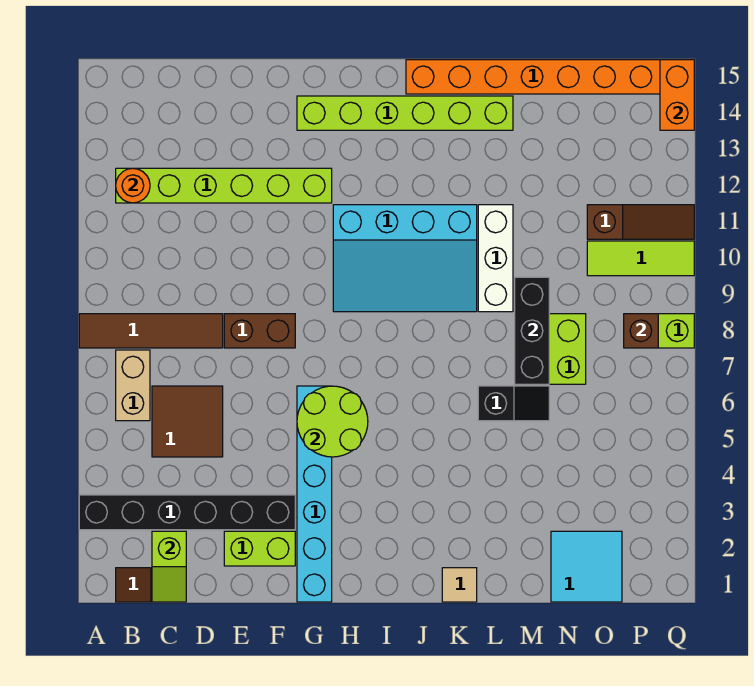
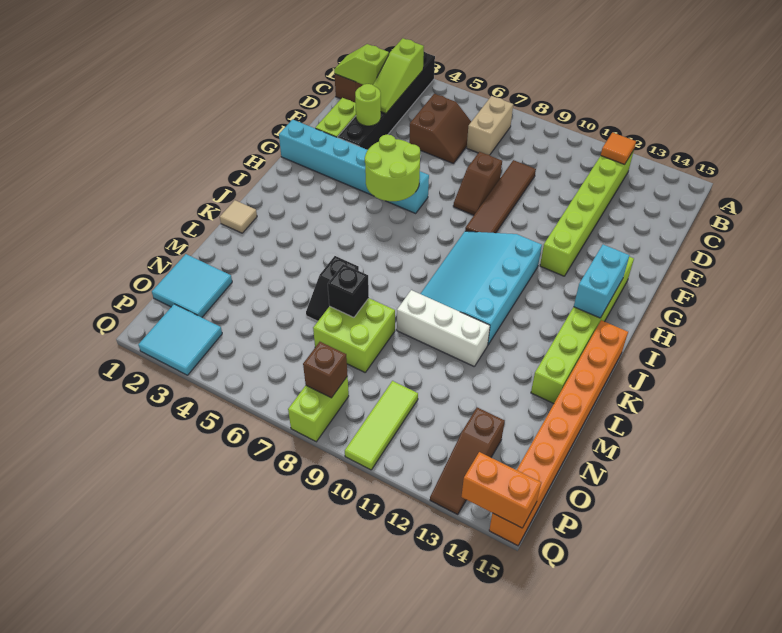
brown tile A8:D8 level 1 -> brown tile D9:G9 level 1
none -> lime slope B3:D3 level 2 top B
tan brick B6:B7 level 1 -> tan brick B7:C7 level 1
orange round brick B12 level 2 -> orange tile B12 level 2
brown tile C5:D6 level 1 -> brown slope C5:D6 level 1 top 5
none -> lime round brick E3 level 2
brown brick E8:F8 level 1 -> brown slope E8:F8 level 1 top E
none -> cyan brick H14:I14 level 2
black brick M7:M9 level 2 -> black brick M7 level 2
brown slope O11:Q11 level 1 top O -> brown slope O13:Q13 level 1 top O
none -> cyan tile P2:Q3 level 1

